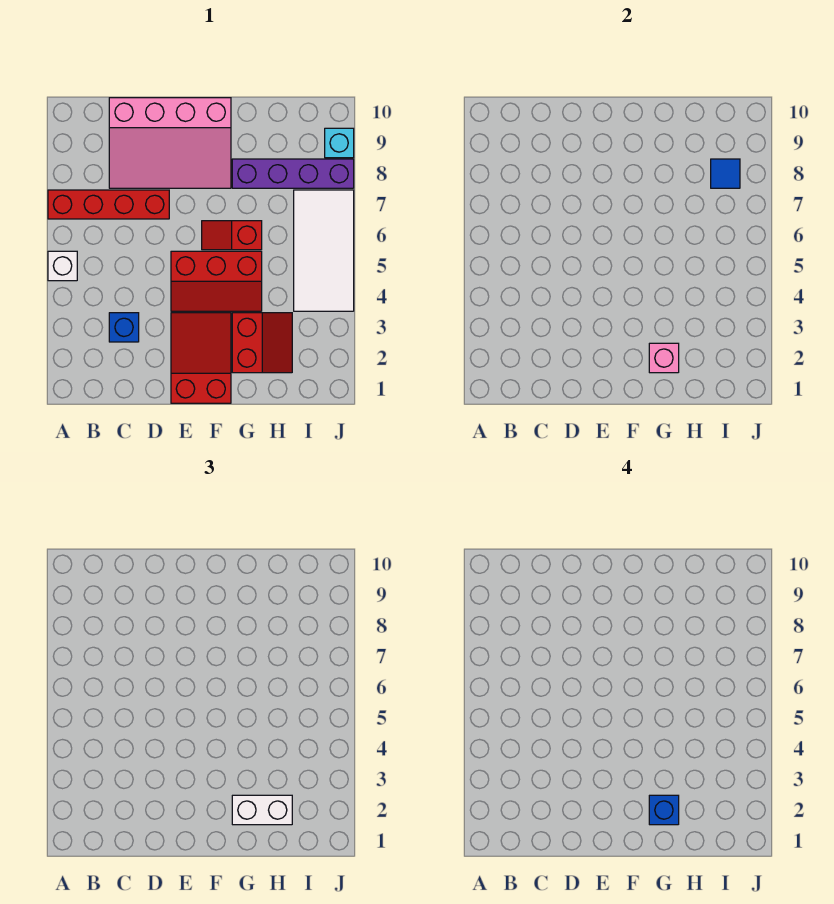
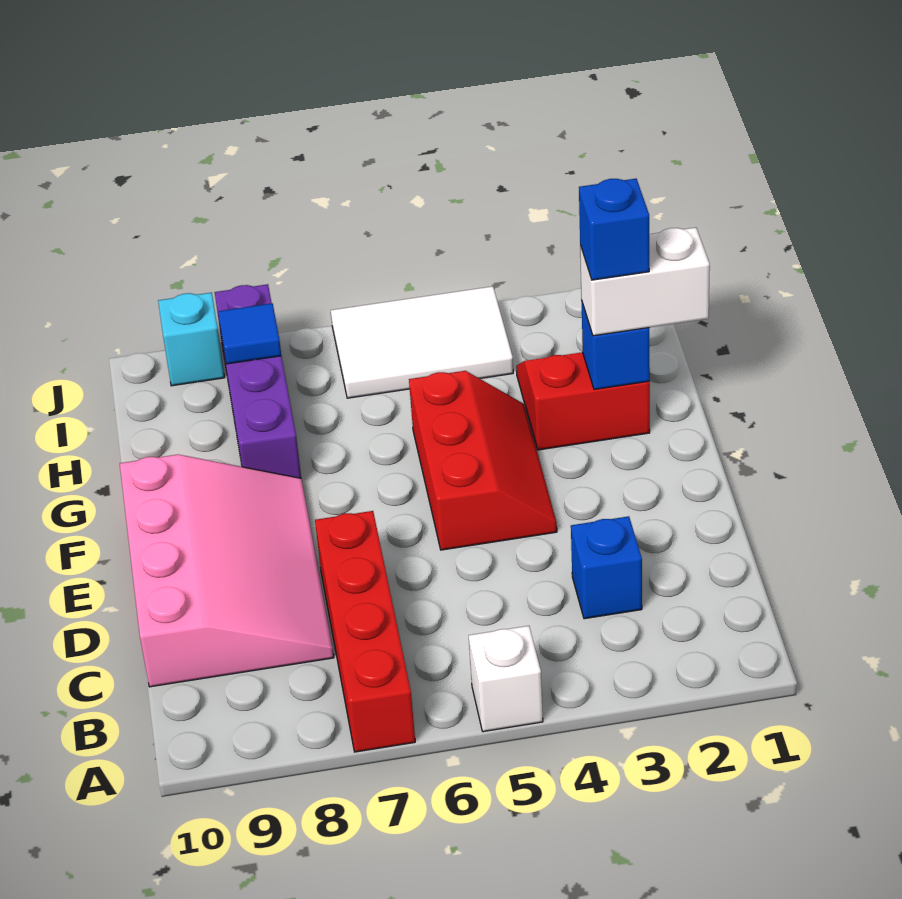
red slope E1:F3 level 1 top 1 -> none
red slope F6:G6 level 1 top G -> none
pink brick G2 level 2 -> blue brick G2 level 2
white brick G2:H2 level 3 -> white brick G1:G2 level 3
white tile I4:J7 level 1 -> white tile I4:J6 level 1

